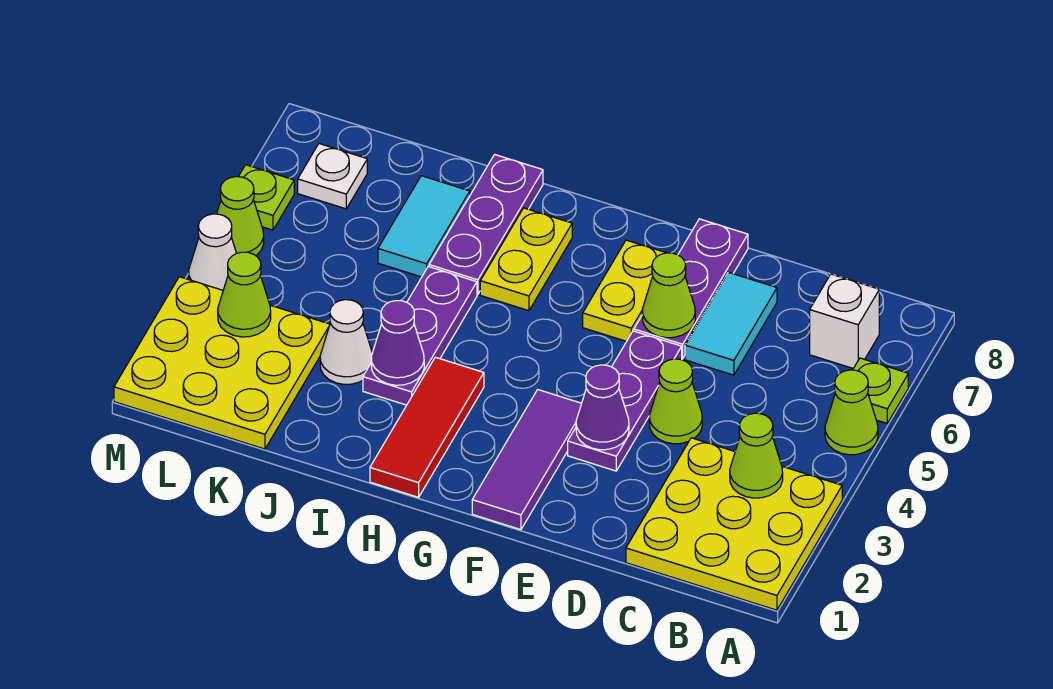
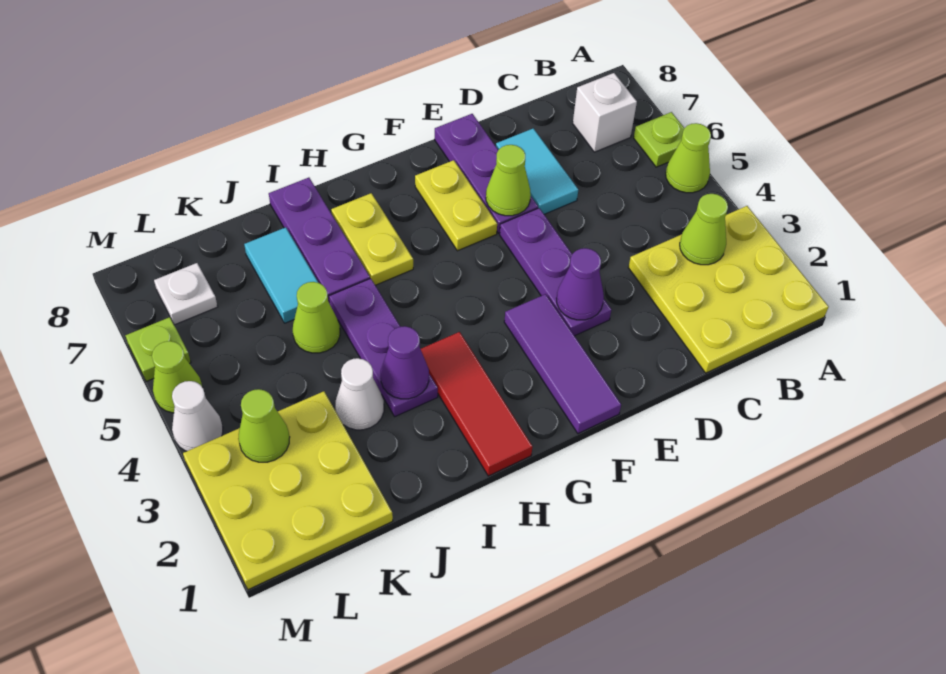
lime cone D4 level 1 -> lime cone J5 level 1

